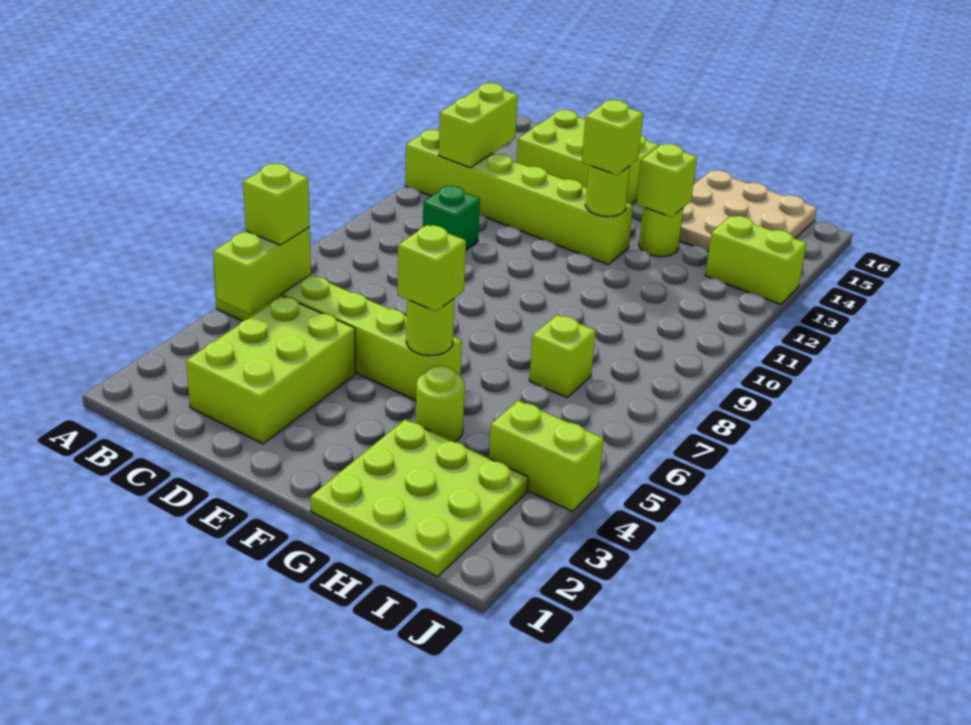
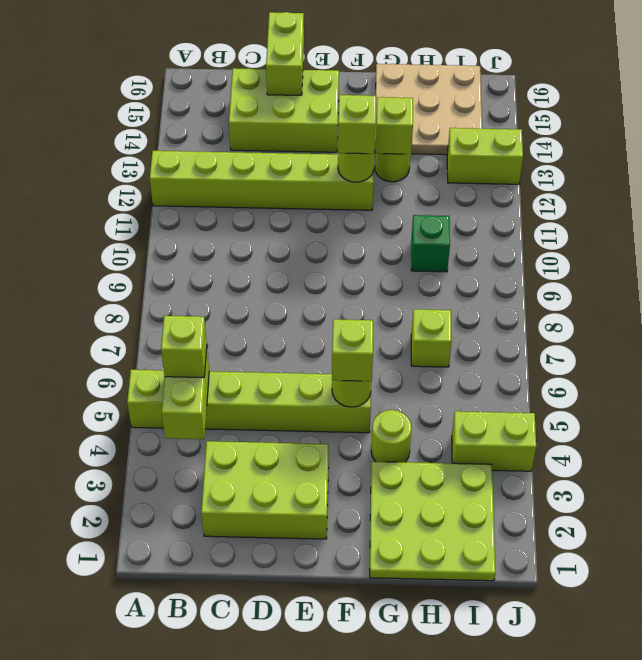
lime brick B12:B13 level 2 -> lime brick D15:D16 level 2
lime brick C2:D4 level 1 -> lime brick C2:E3 level 1
green brick C10 level 1 -> green brick H10 level 1

